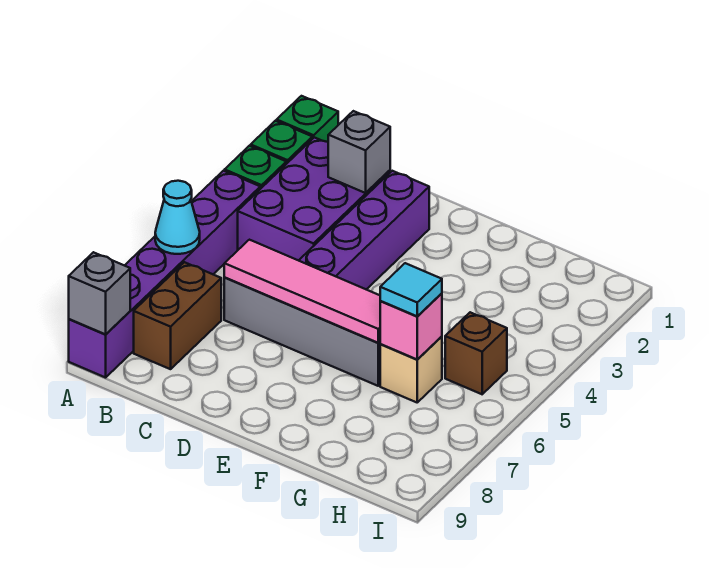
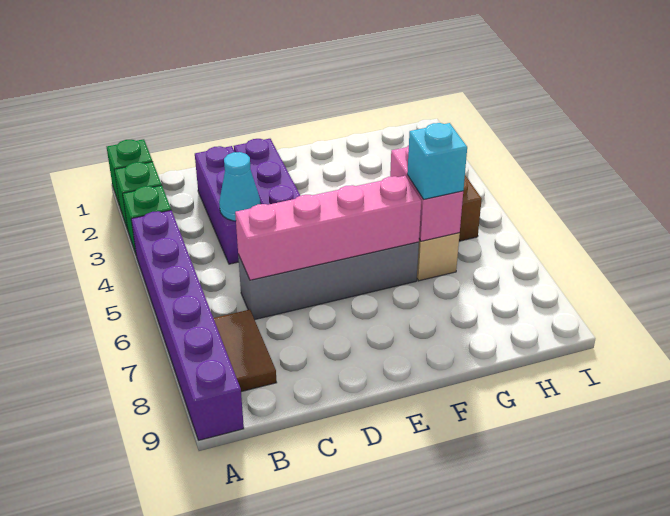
cyan cone A6 level 2 -> cyan cone C4 level 2
grey brick A9 level 2 -> none
purple brick B2:C4 level 1 -> purple brick C2:C4 level 1
brown brick B7:B8 level 1 -> brown tile B7:B8 level 1
grey brick C2 level 2 -> none
pink tile C6:F6 level 2 -> pink brick C6:F6 level 2
pink brick G6 level 2 -> pink brick G5:G6 level 2
cyan tile G6 level 3 -> cyan brick G6 level 3

